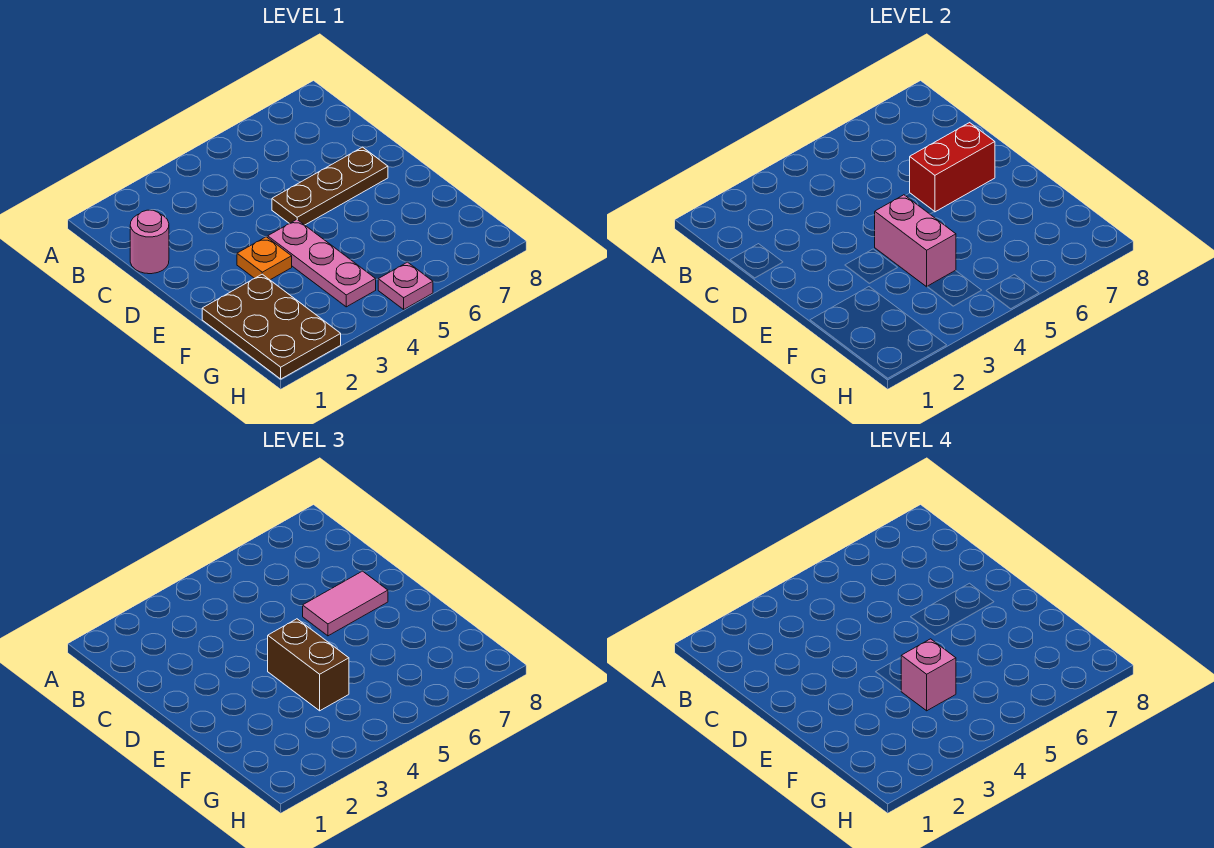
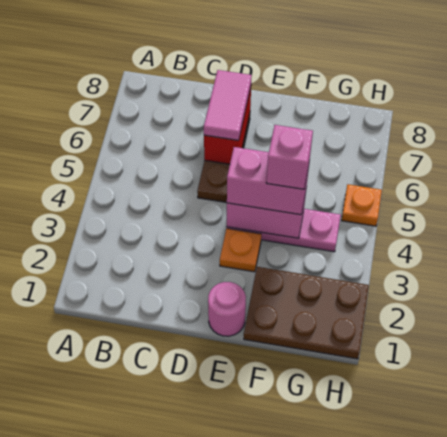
pink round brick C1 level 1 -> pink round brick E1 level 1
brown brick E4:F4 level 3 -> pink brick E4:F4 level 3
pink plate H5 level 1 -> orange plate H5 level 1

